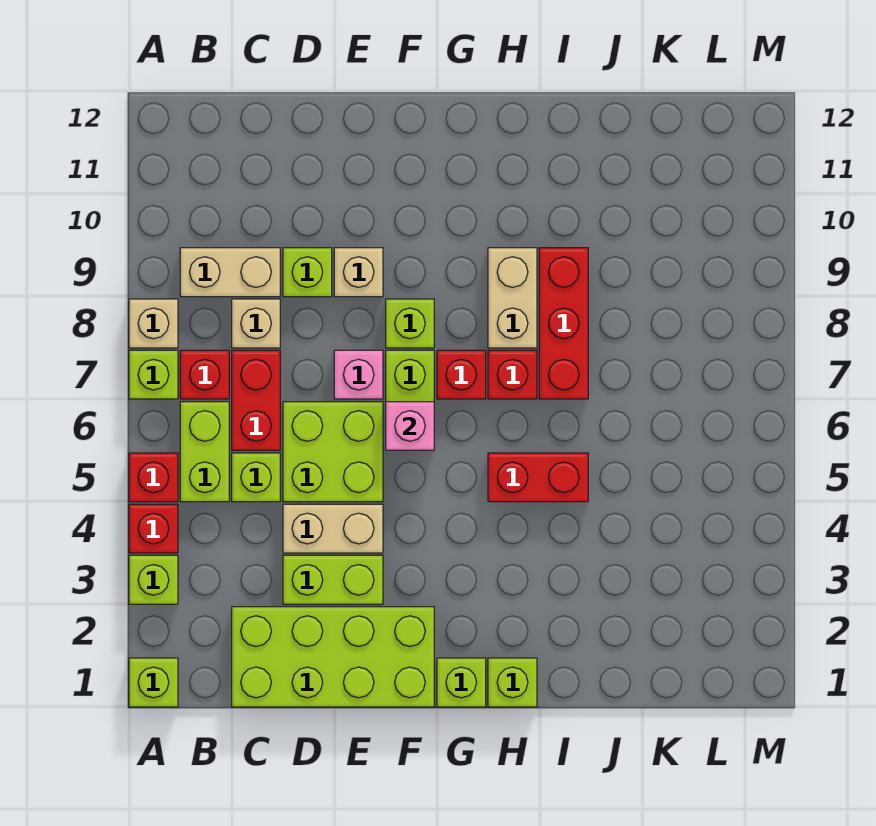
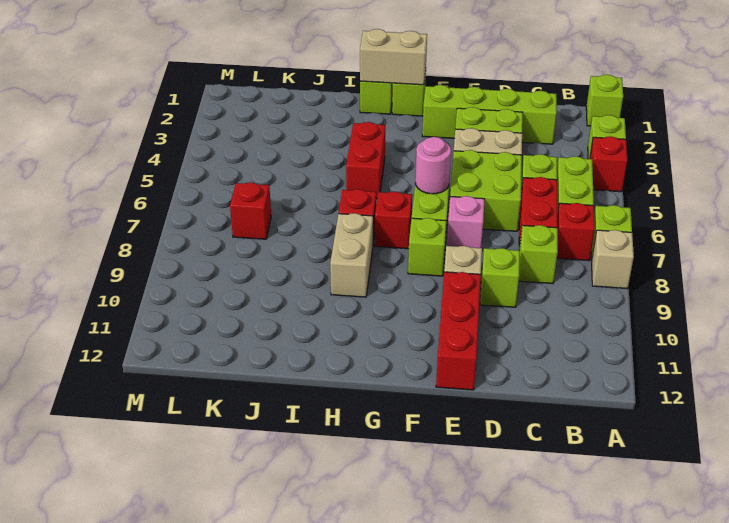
red brick A5 level 1 -> red brick K7 level 1
tan brick B9:C9 level 1 -> tan brick G1:H1 level 2
lime brick C1:F2 level 1 -> lime brick C2:F2 level 1
tan brick C8 level 1 -> lime brick C8 level 1
pink brick F6 level 2 -> pink round brick F6 level 2
red brick H5:I5 level 1 -> red brick H4:H5 level 1
red brick I7:I9 level 1 -> red brick E10:E12 level 1

